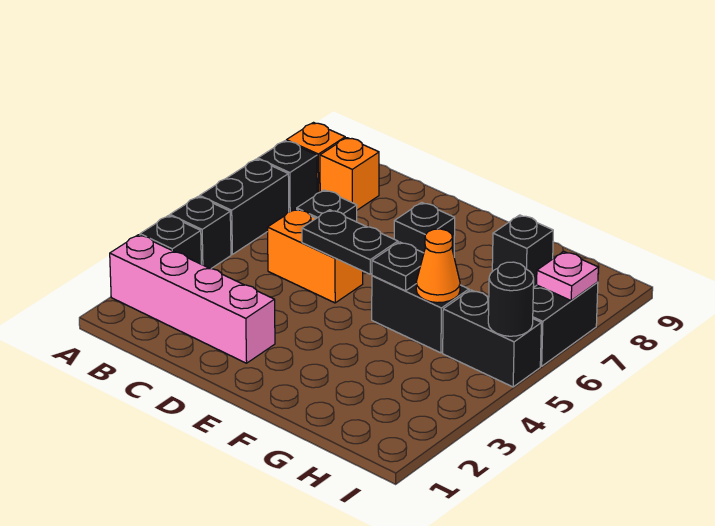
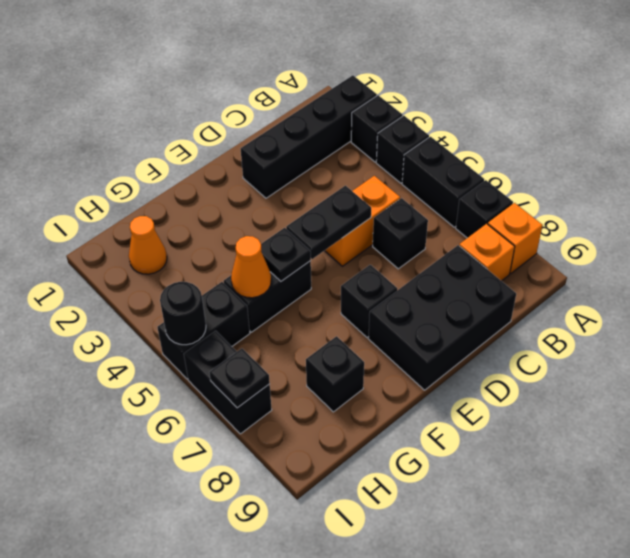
pink brick A2:D2 level 1 -> black brick A2:D2 level 1
none -> black brick C8:E9 level 1
none -> orange cone H2 level 1
pink plate I7 level 2 -> black plate I7 level 2

